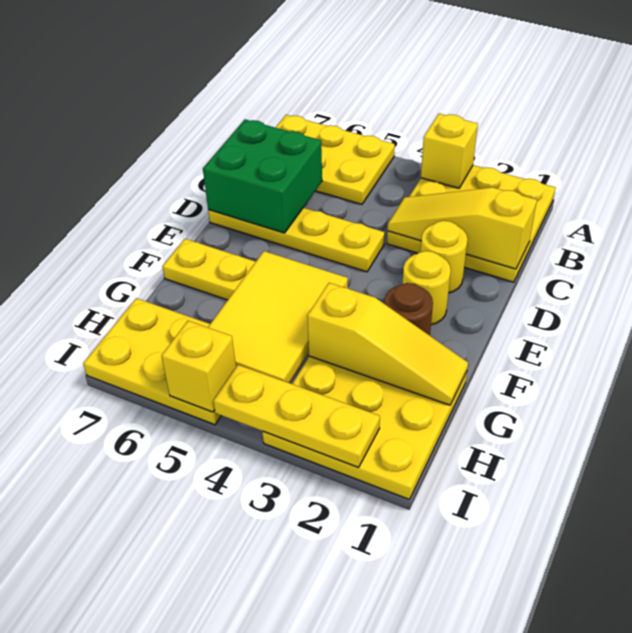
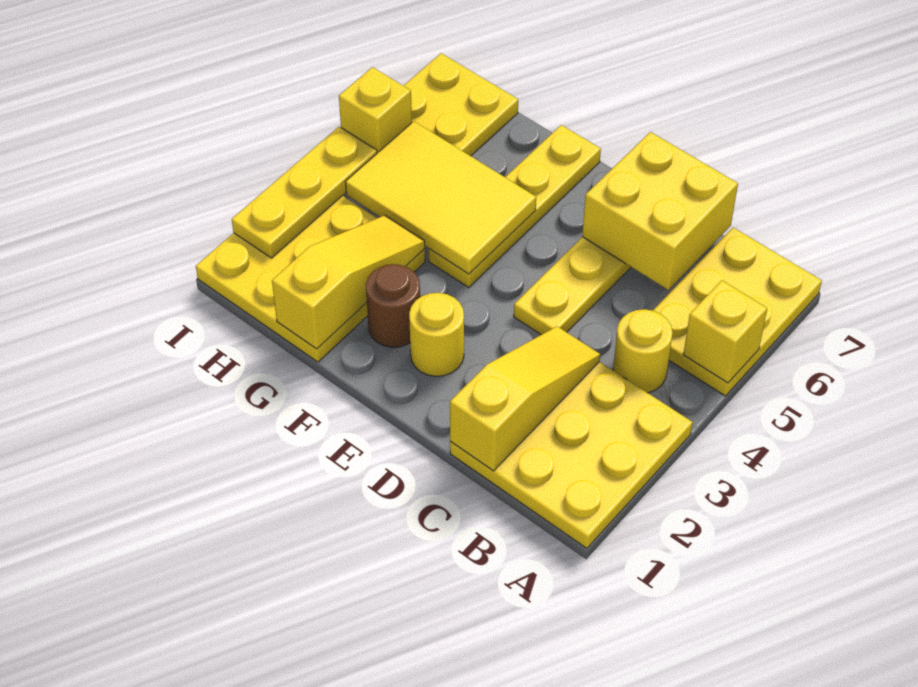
yellow brick A3 level 2 -> yellow brick A5 level 2
green brick C6:D7 level 2 -> yellow brick C6:D7 level 2
yellow round brick D2 level 1 -> yellow round brick B4 level 1
yellow slope G1:G3 level 2 top 3 -> yellow slope G1:G3 level 2 top 1

